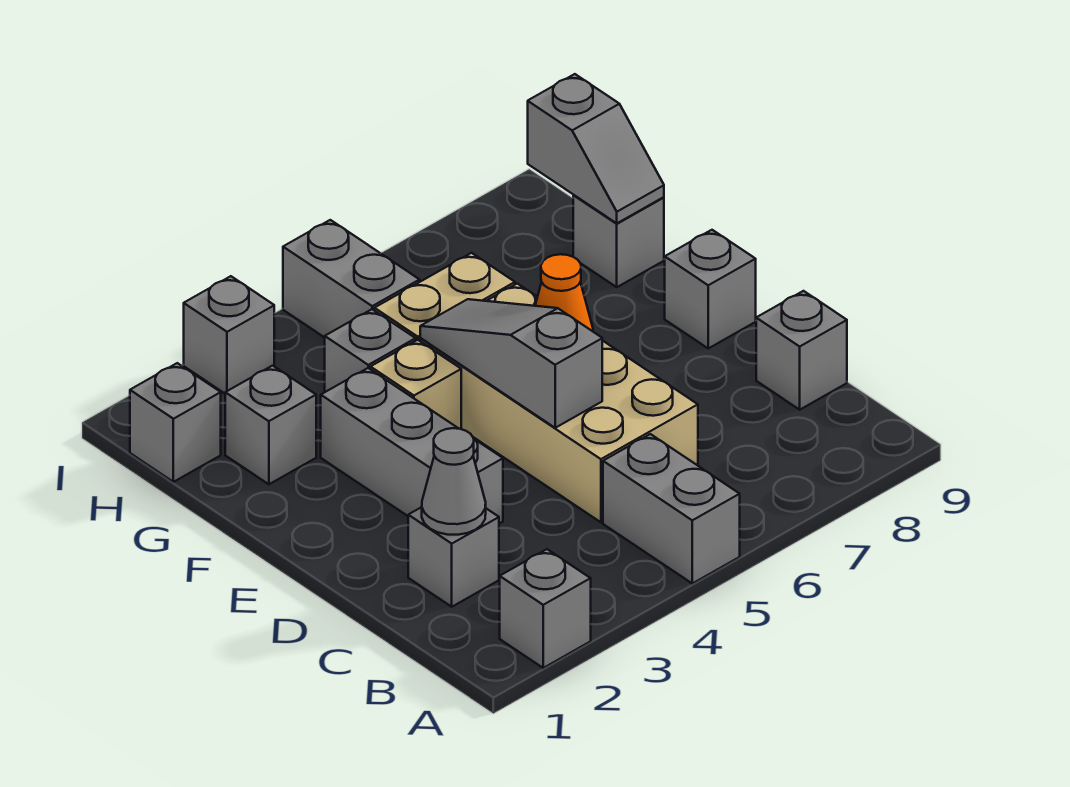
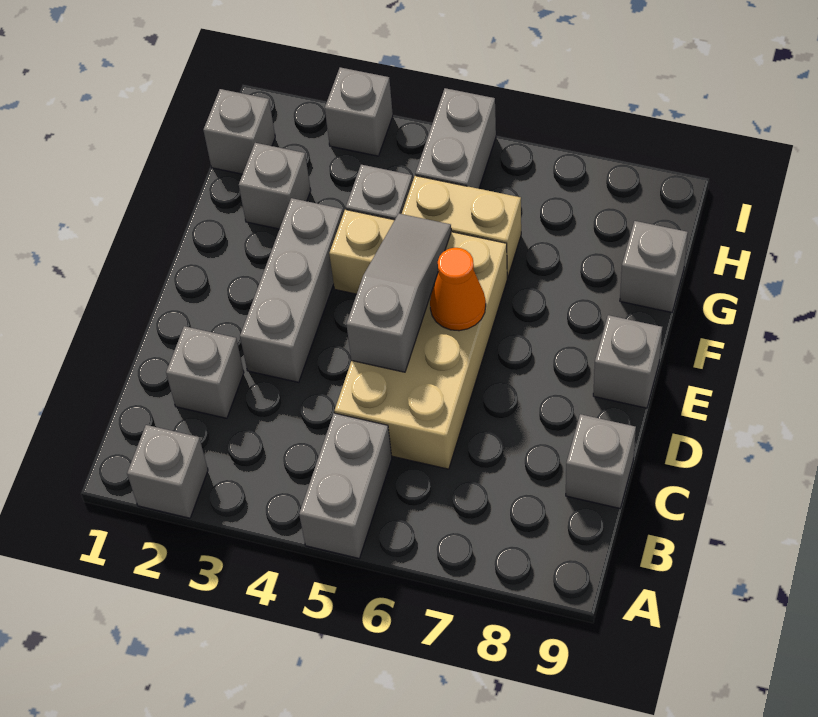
grey cone C2 level 2 -> none
grey slope G9:H9 level 2 top H -> none

